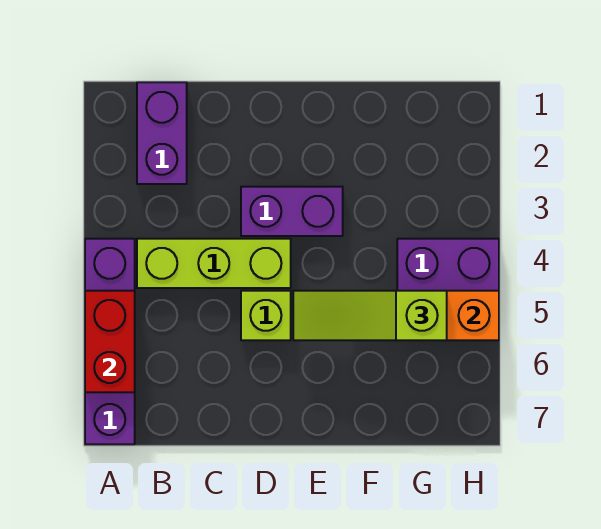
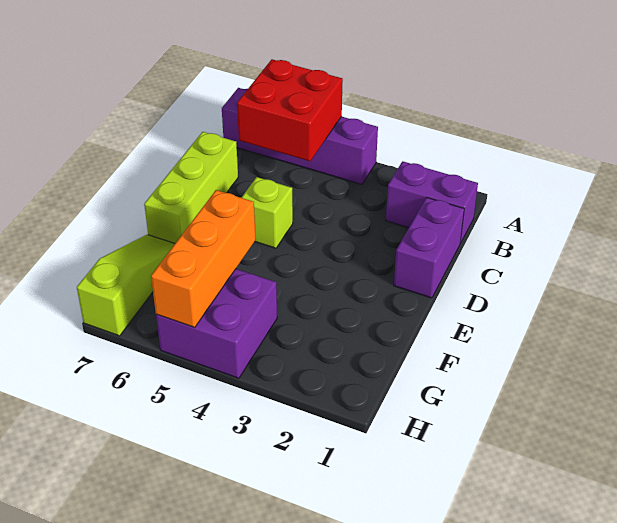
red brick A5:A6 level 2 -> red brick A5:B6 level 2
lime brick B4:D4 level 1 -> lime brick C7:E7 level 1
purple brick D3:E3 level 1 -> purple brick C1:D1 level 1
lime slope E5:G5 level 3 top G -> lime slope F7:H7 level 1 top H

